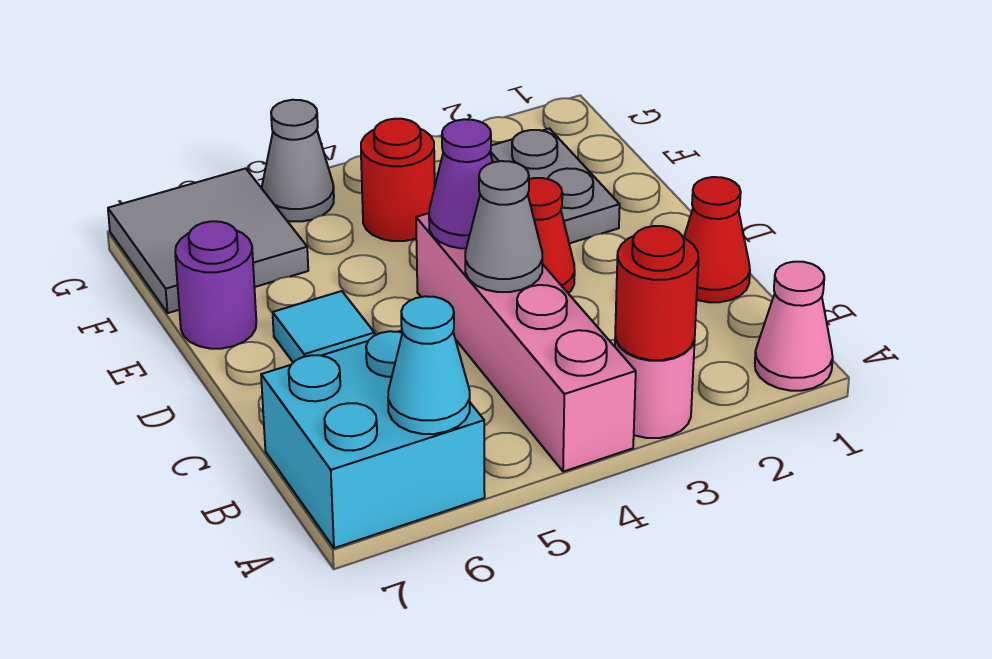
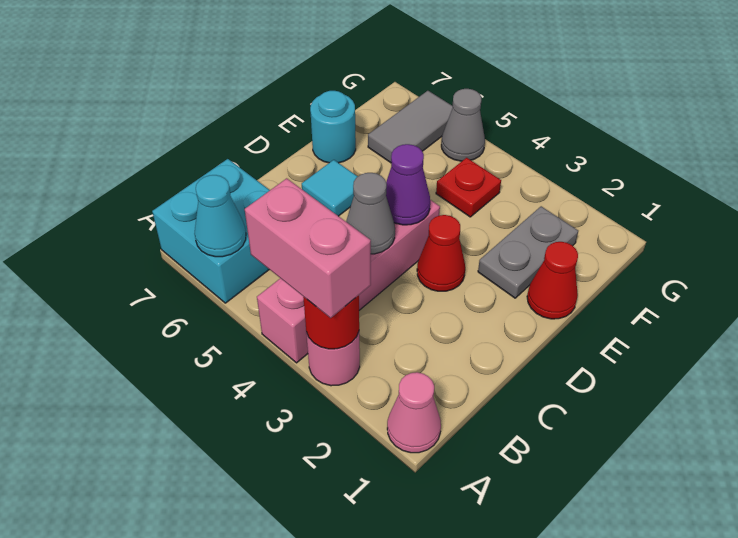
none -> pink brick A3:A4 level 3
red cone C1 level 1 -> red cone E1 level 1
purple round brick E7 level 1 -> cyan round brick E7 level 1
red round brick F4 level 1 -> red plate F4 level 1
grey tile F6:G7 level 1 -> grey tile F6:G6 level 1

